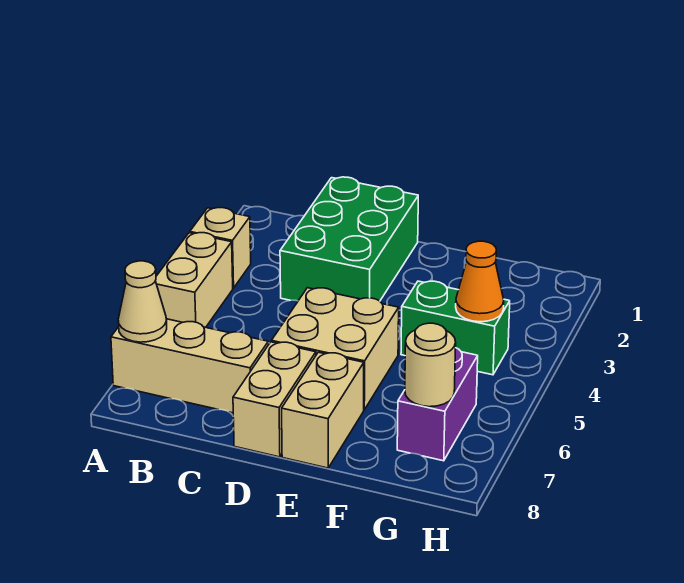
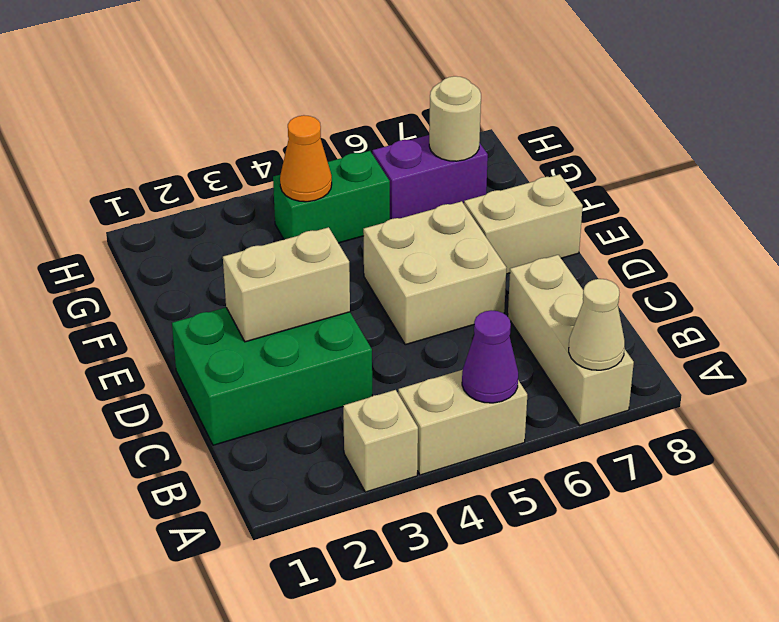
none -> purple cone A5 level 2
tan brick D7:D8 level 1 -> tan brick D2:D3 level 2
green brick F4:G4 level 1 -> green brick G4:G5 level 1

